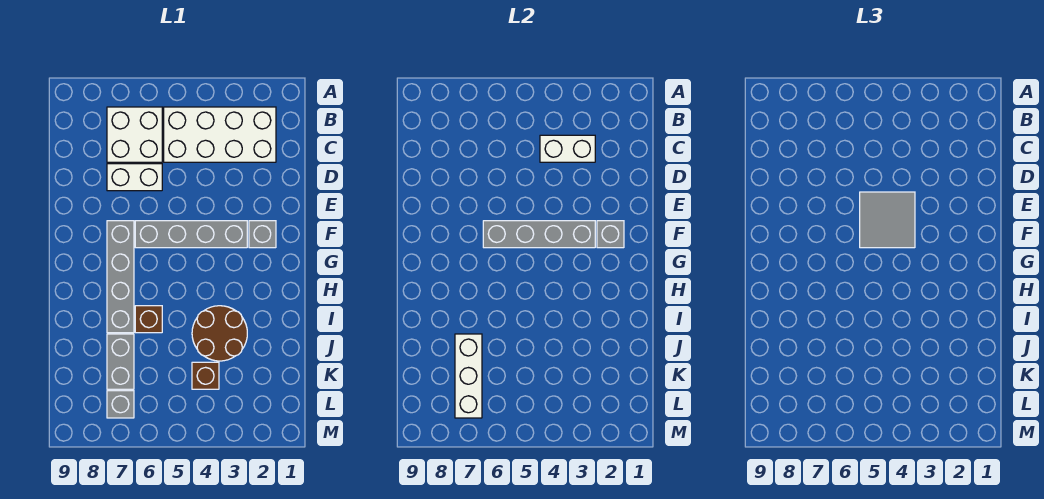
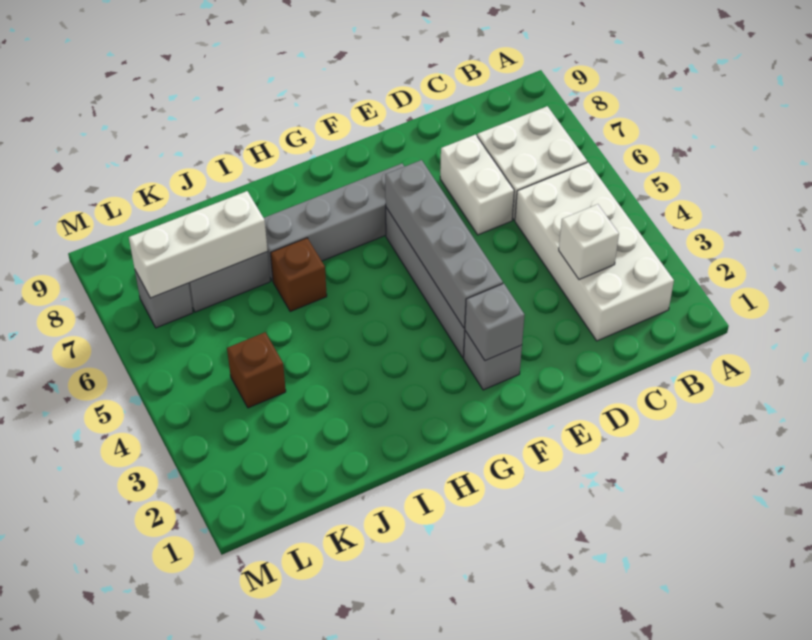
white brick C3:C4 level 2 -> white brick C3 level 2
grey tile E4:F5 level 3 -> none
brown round brick I3:J4 level 1 -> none

